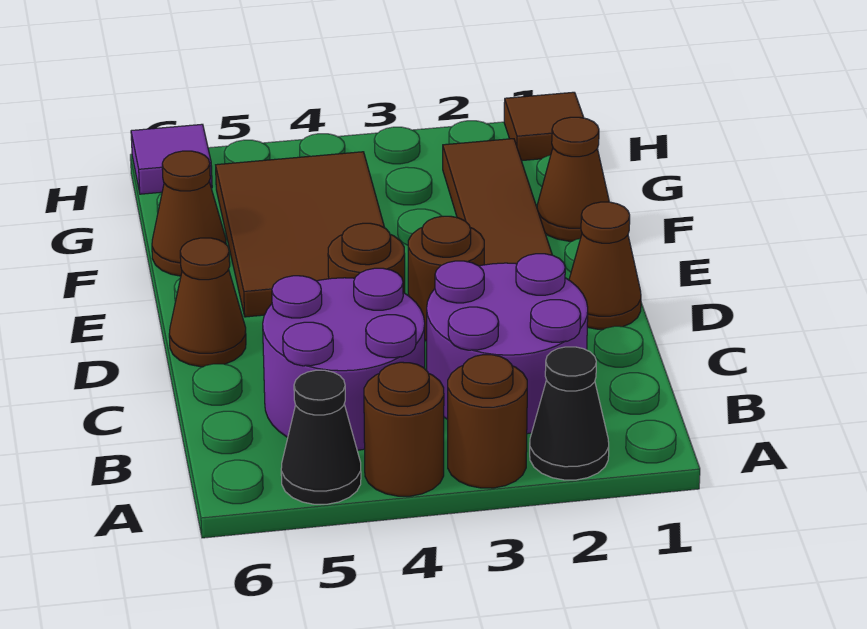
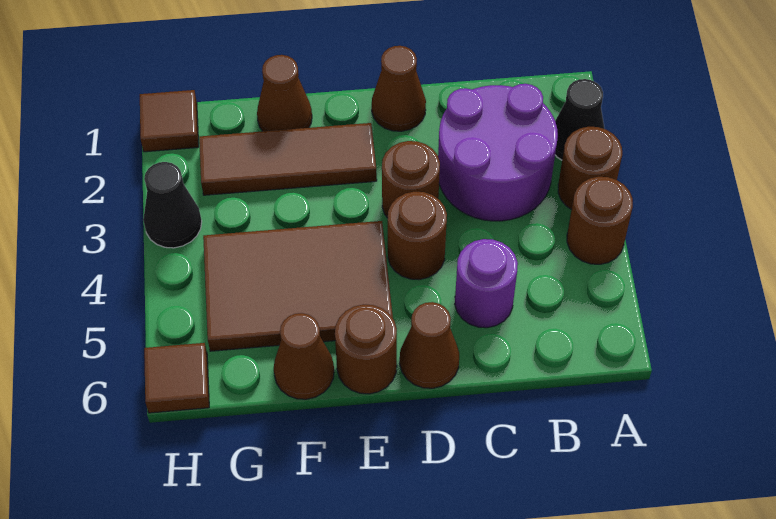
black cone A5 level 1 -> black cone H3 level 1
purple round brick B4:C5 level 1 -> purple round brick C5 level 1
none -> brown round brick E6 level 1
purple tile H6 level 1 -> brown tile H6 level 1

